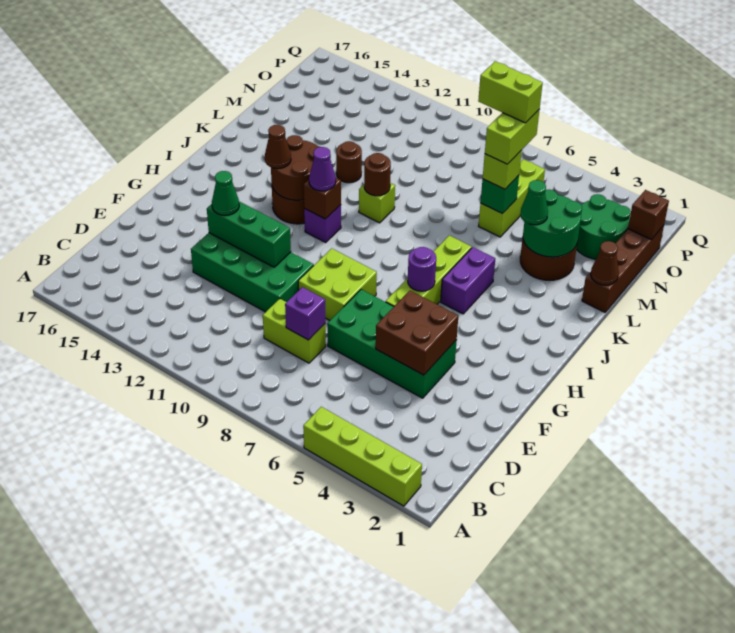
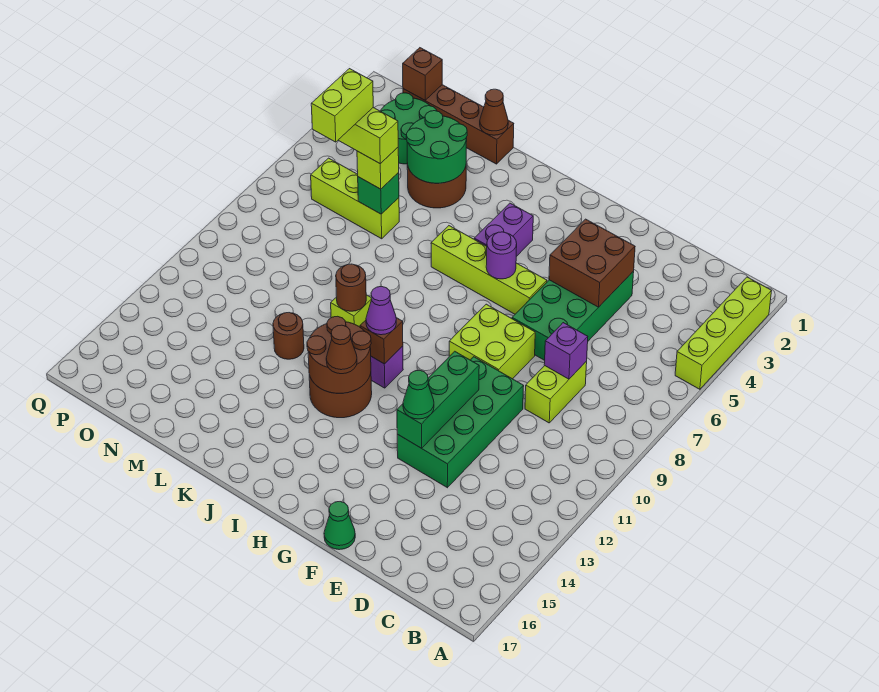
purple brick I5:J5 level 1 -> purple brick I4:I5 level 1
green cone L4 level 3 -> green cone F17 level 1

